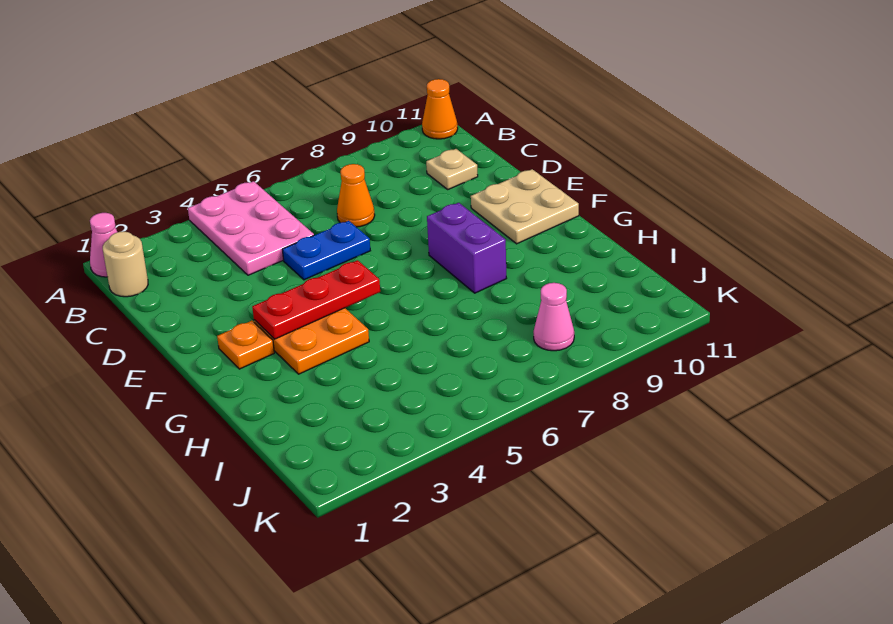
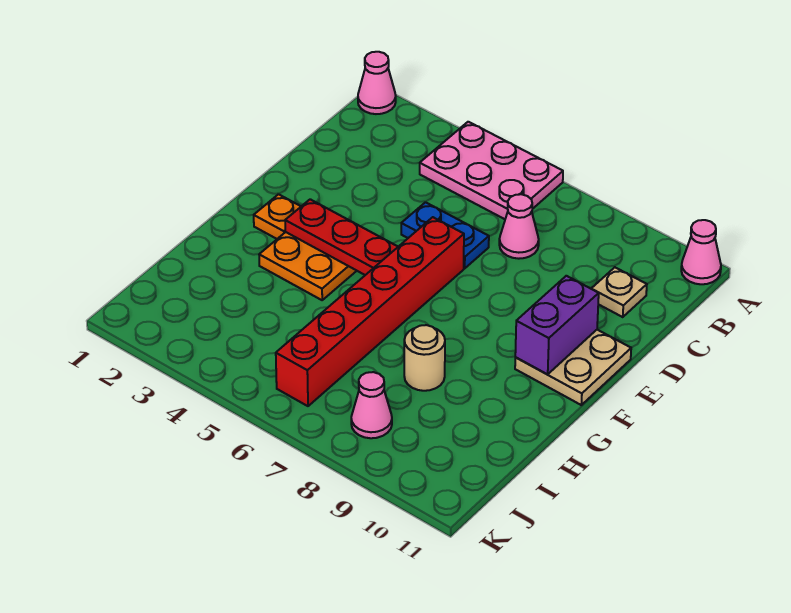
pink plate A4:C5 level 1 -> pink plate A4:B6 level 1
orange cone A11 level 1 -> pink cone A11 level 1
tan round brick B1 level 1 -> tan round brick H8 level 1
orange cone C7 level 1 -> pink cone C7 level 1
none -> red brick E6:J6 level 1
purple brick F8:G8 level 1 -> purple brick E10:F10 level 2

